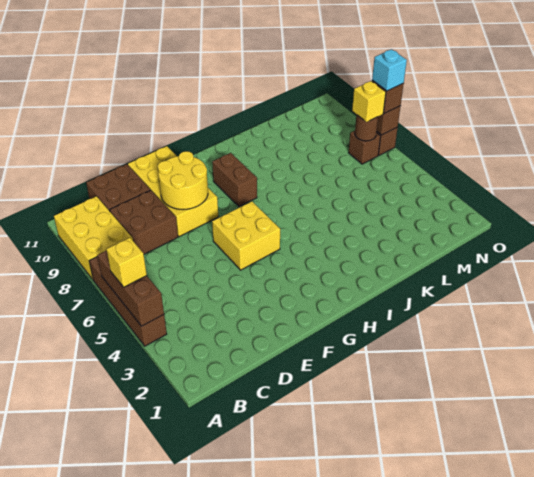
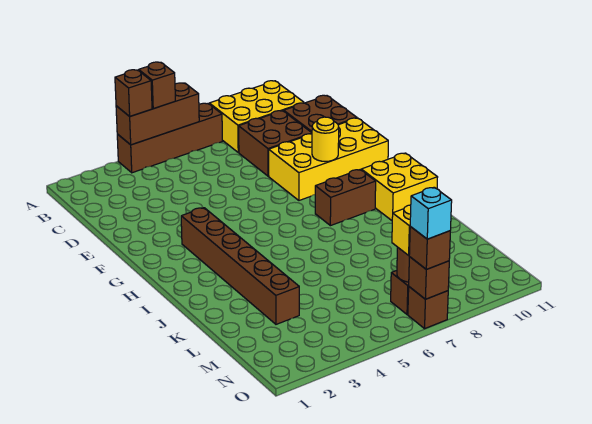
none -> brown brick A4 level 3
yellow brick A5 level 3 -> brown brick A5 level 3
yellow round brick E8:F9 level 2 -> yellow round brick F9 level 2
yellow brick F5:G6 level 1 -> yellow brick H10:I11 level 1
none -> brown brick G3:L3 level 1

